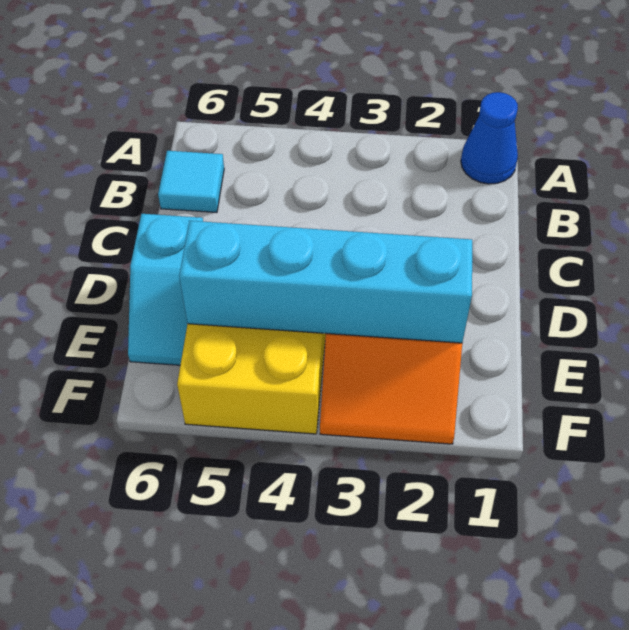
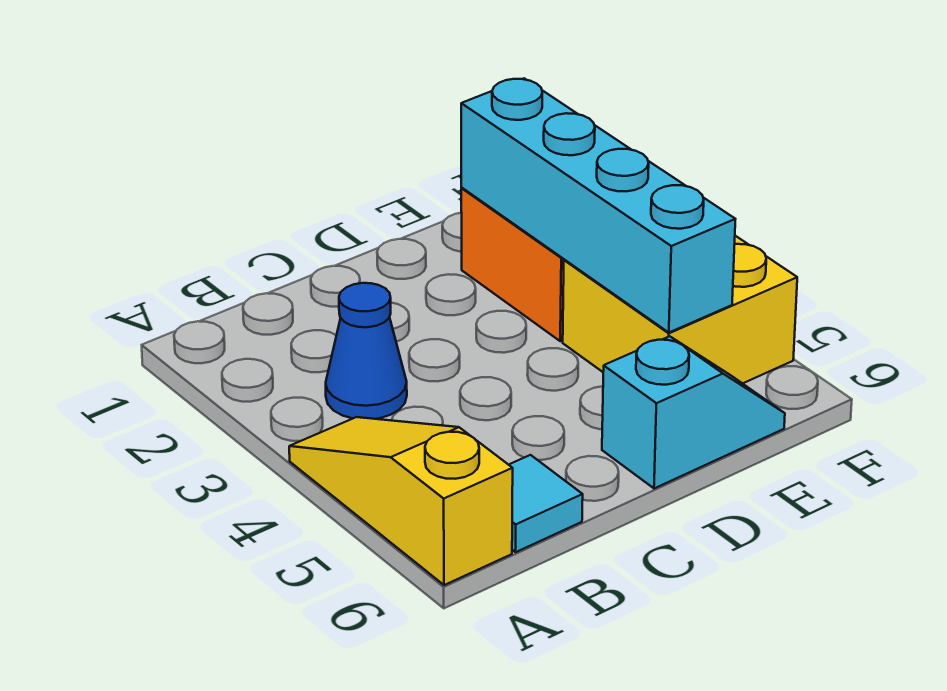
blue cone A1 level 1 -> blue cone B3 level 1
none -> yellow slope A4:A6 level 1 top 6

